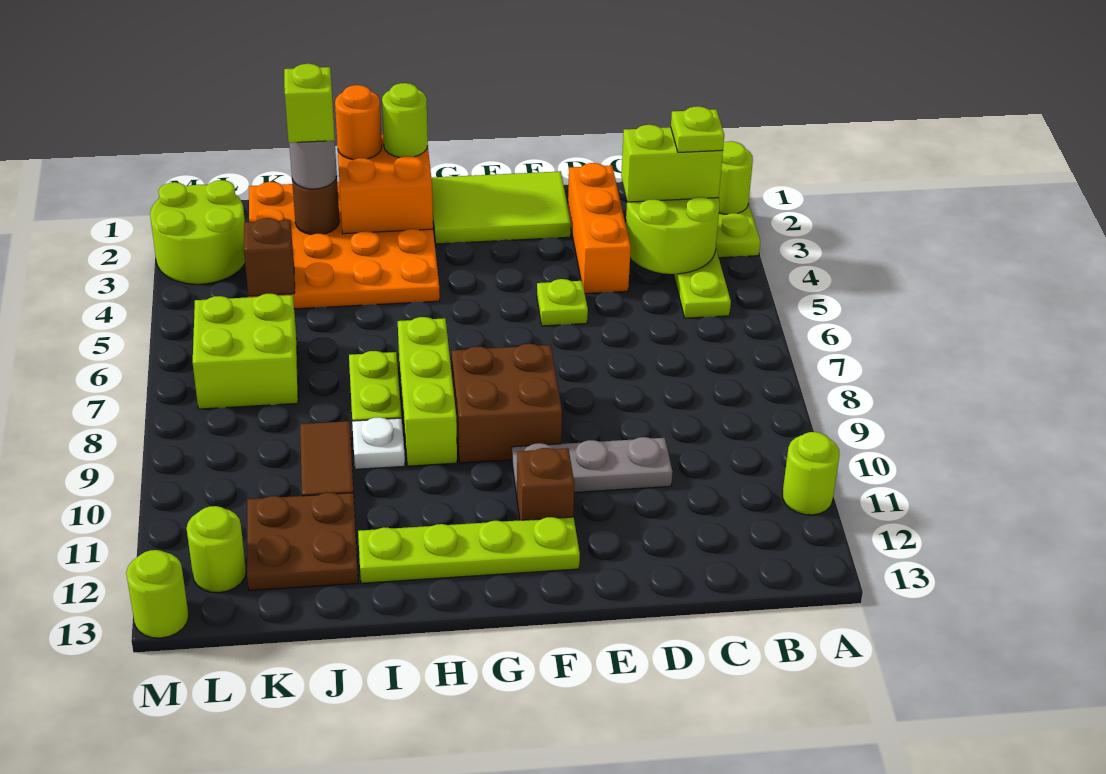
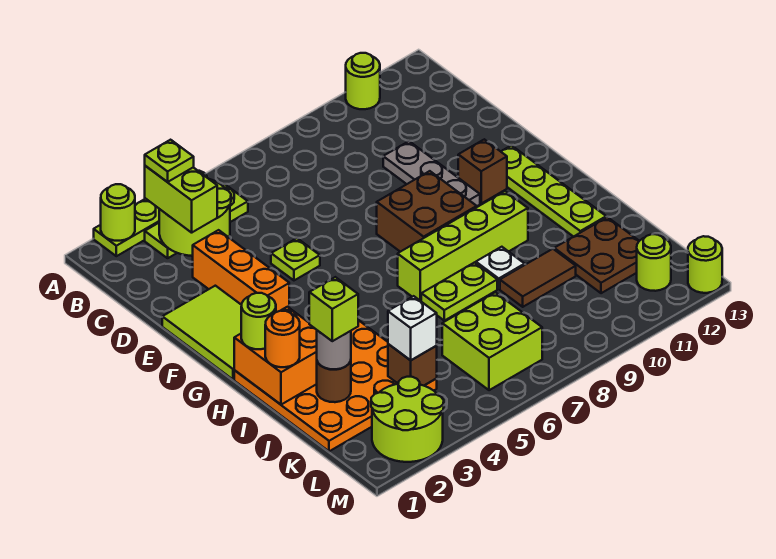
orange brick D2:D4 level 1 -> orange brick D3:F3 level 1
lime brick H7:H9 level 1 -> lime brick H7:H10 level 1
none -> white brick K4 level 3

